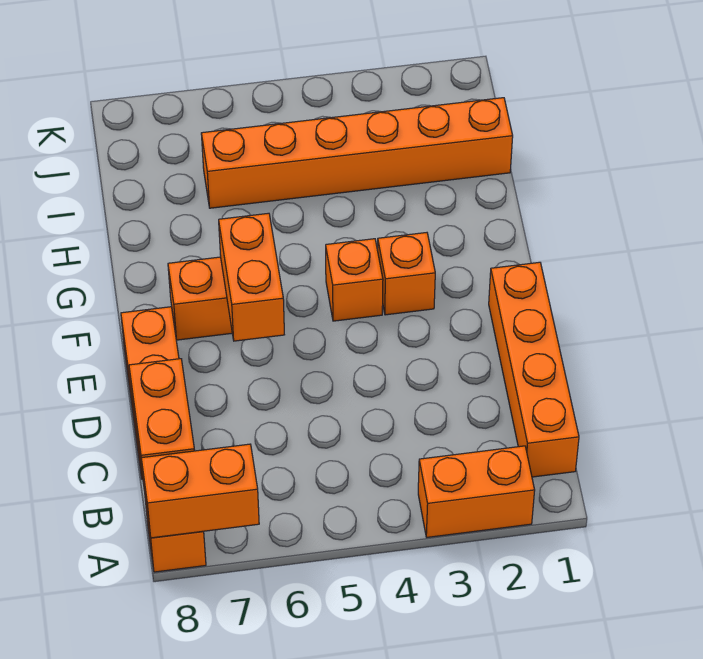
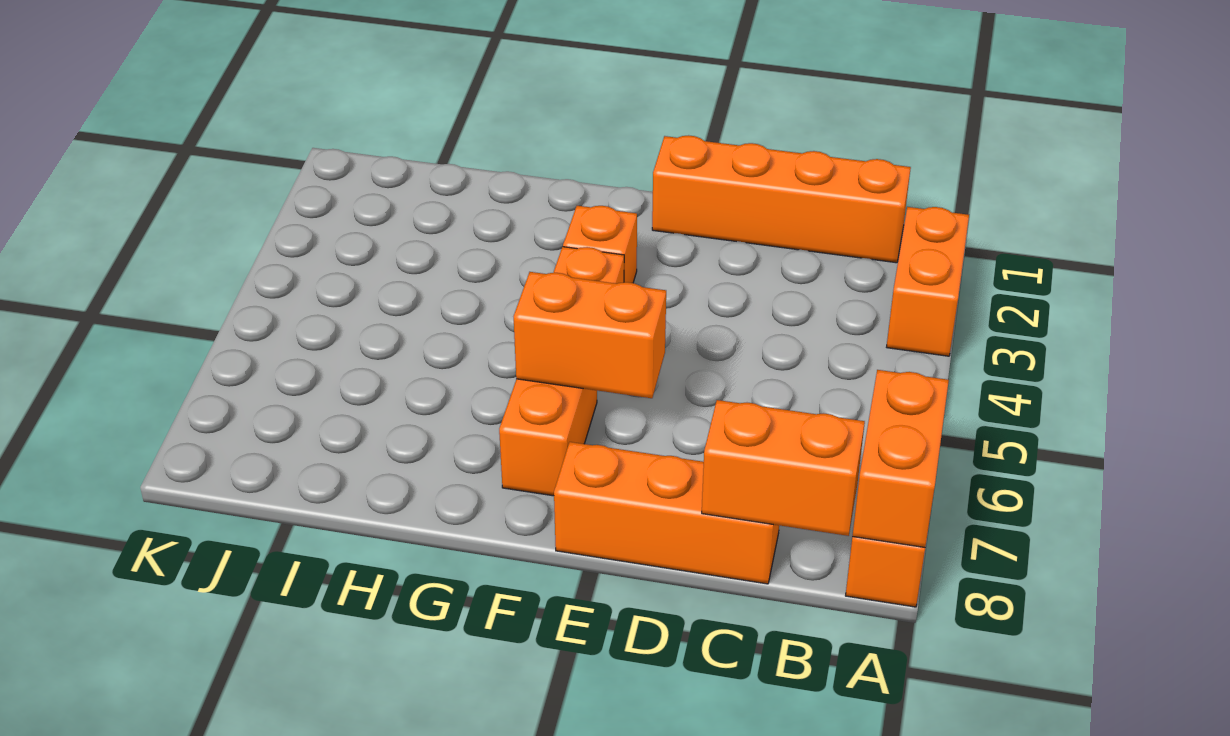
orange brick I1:I6 level 1 -> none

